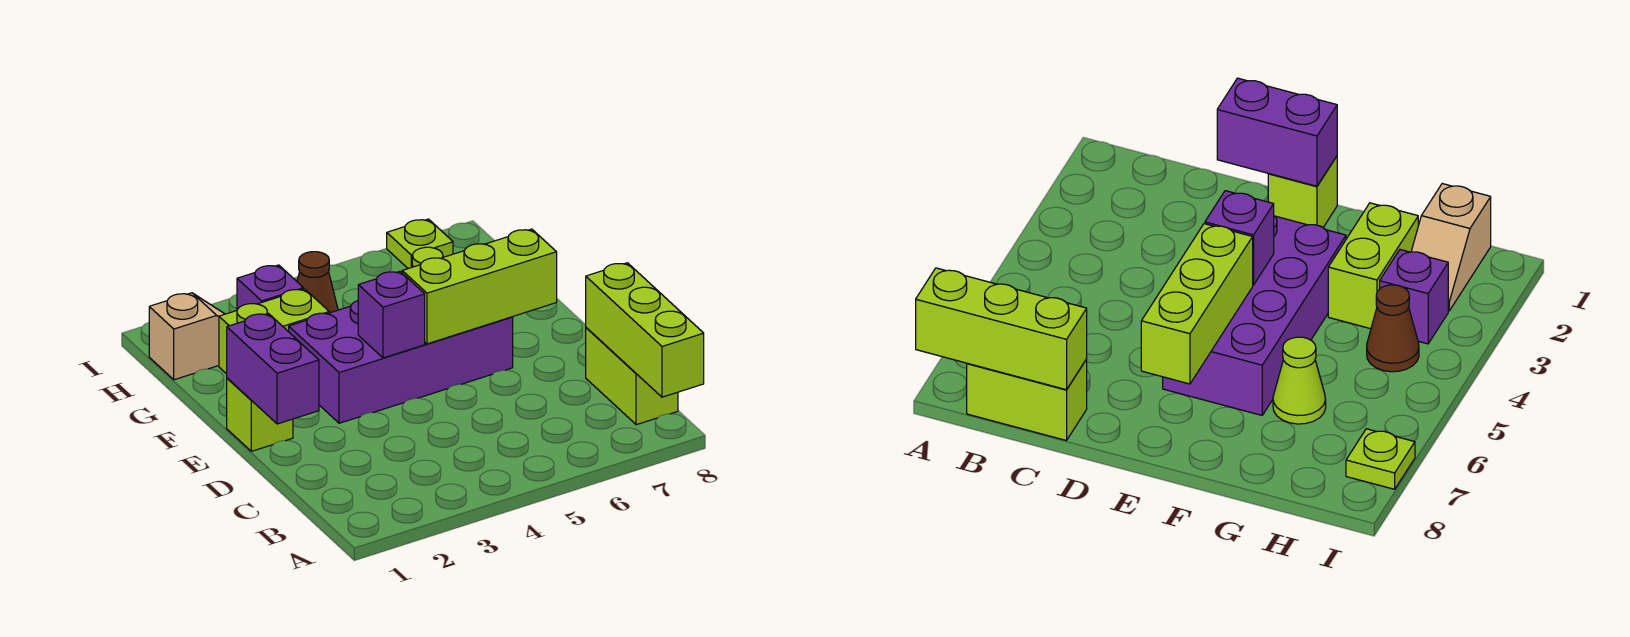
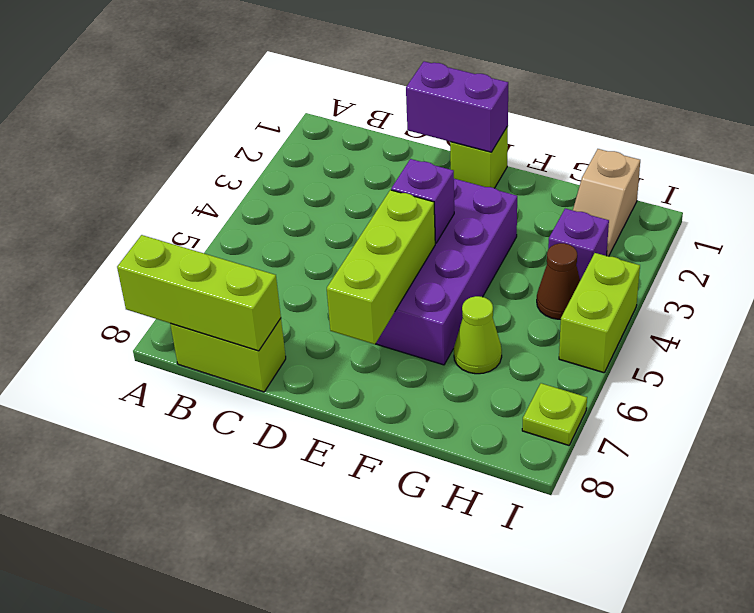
lime brick G2:G3 level 1 -> lime brick I4:I5 level 1

